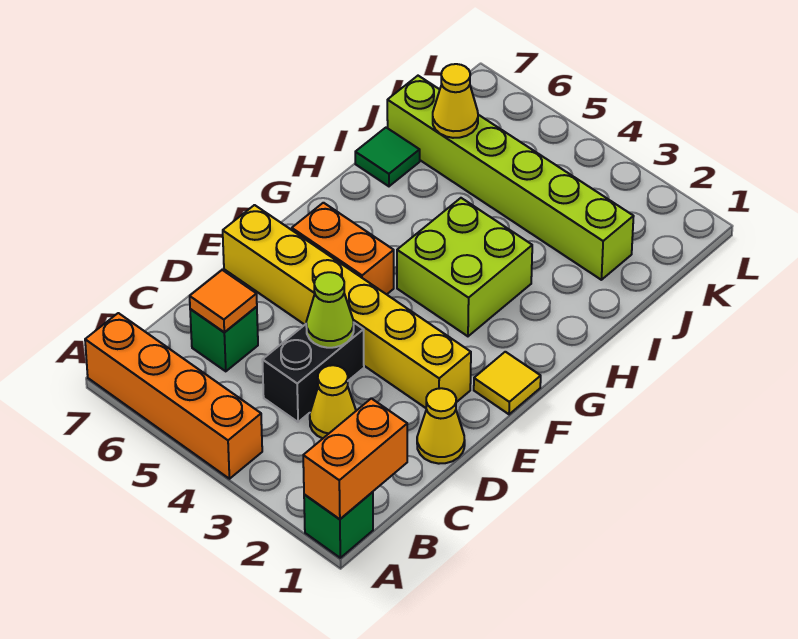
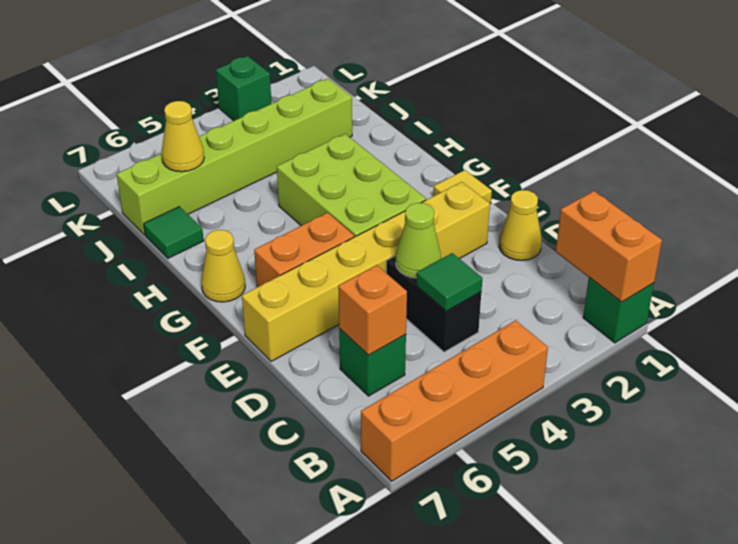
yellow cone C3 level 1 -> yellow cone G7 level 1
none -> green tile C4 level 2
orange tile C6 level 2 -> orange brick C6 level 2
lime brick G3:H4 level 1 -> lime brick F3:H4 level 1
none -> green brick L3 level 1

